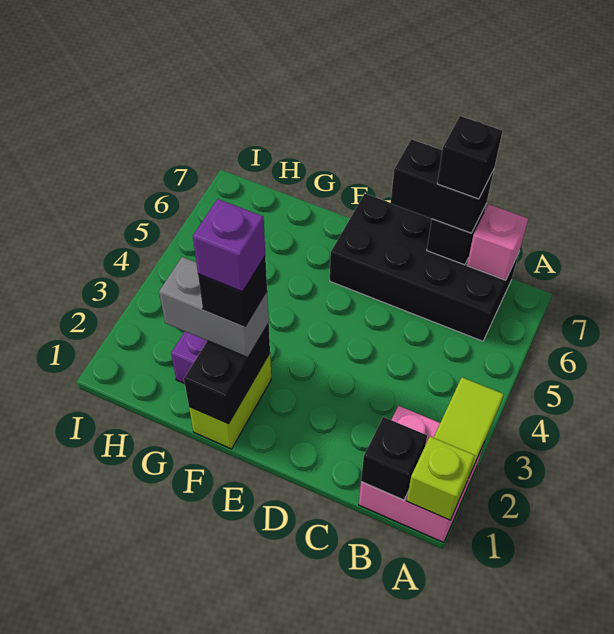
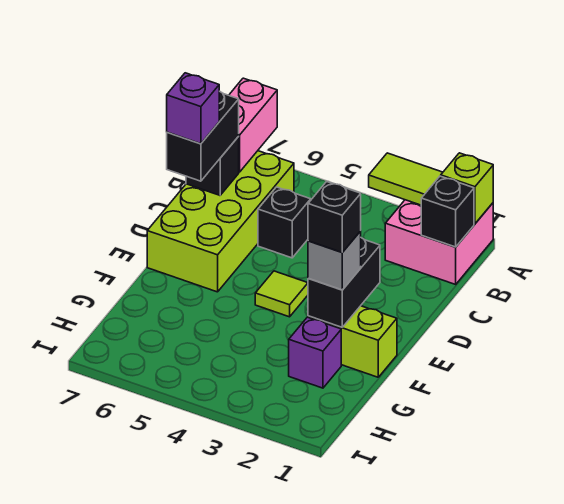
black brick B6:E7 level 1 -> lime brick B6:E7 level 1
pink brick B7 level 2 -> pink brick A7:B7 level 2
black brick C7 level 4 -> black brick C5 level 1
none -> lime tile E4 level 1
black brick F1:F2 level 2 -> black brick E2:F2 level 2
grey brick F2:G2 level 3 -> grey brick F2 level 3
purple brick F2 level 5 -> purple brick D7 level 4

